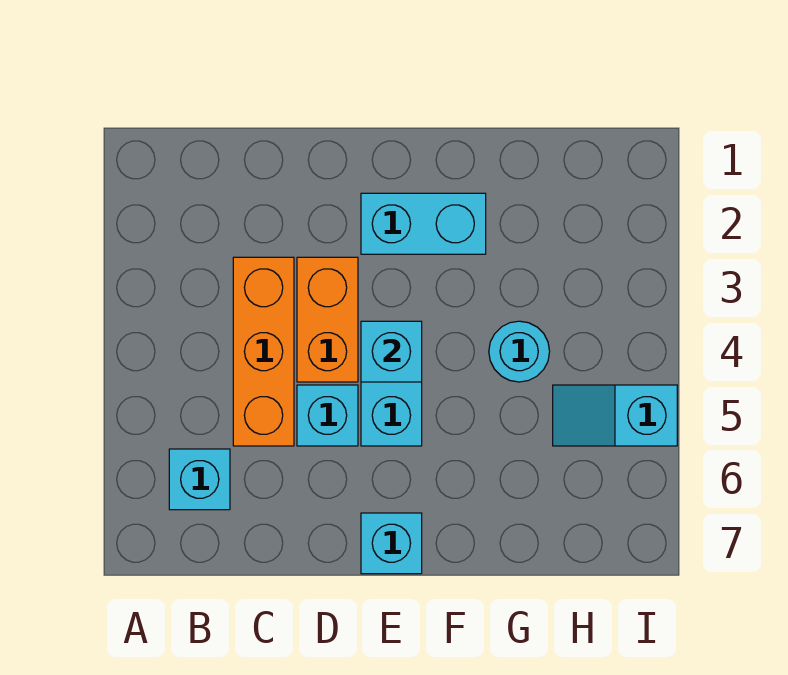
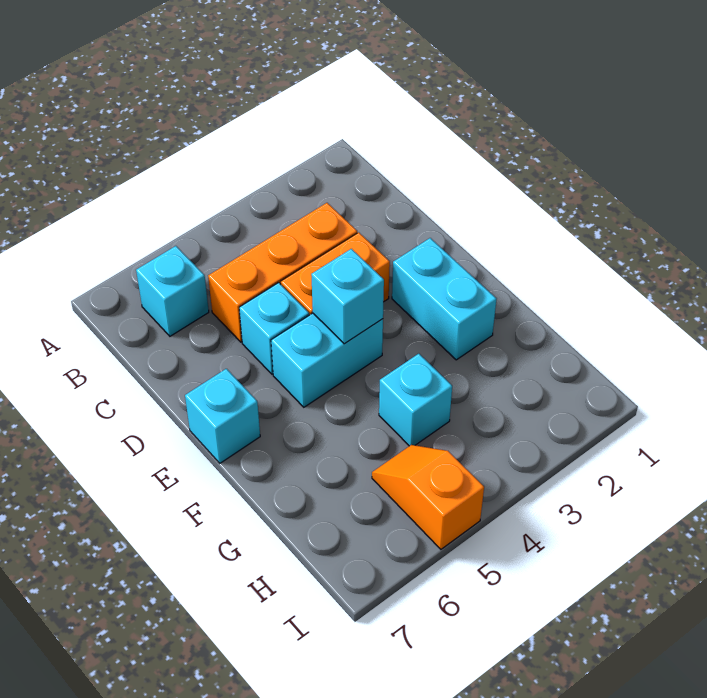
cyan round brick G4 level 1 -> cyan brick G4 level 1
cyan slope H5:I5 level 1 top I -> orange slope H5:I5 level 1 top I

